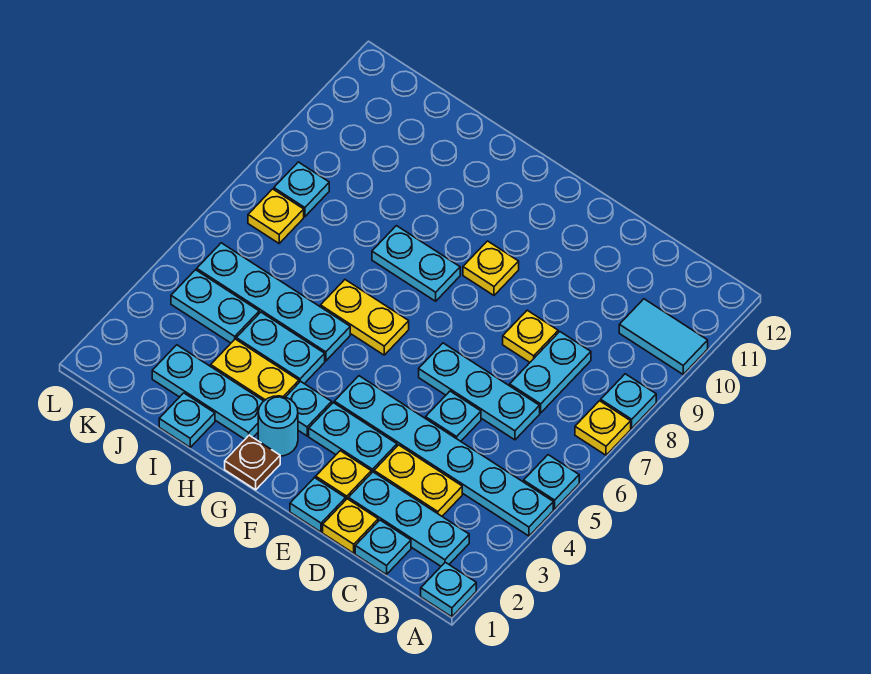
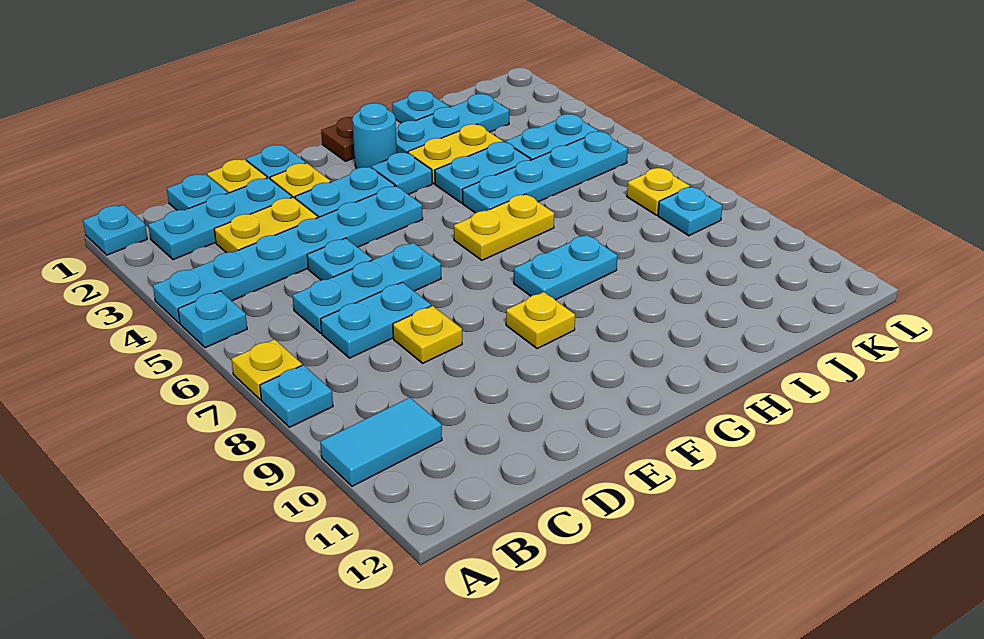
cyan plate C7:C8 level 1 -> cyan plate C7:D7 level 1

